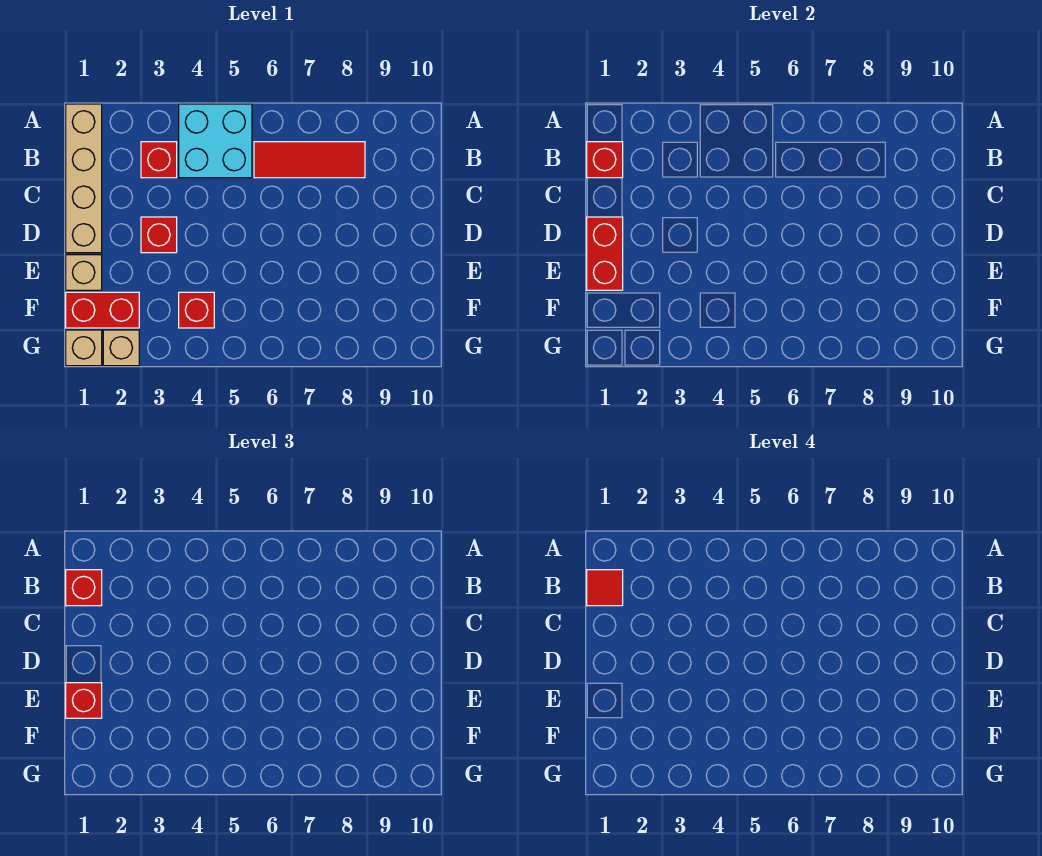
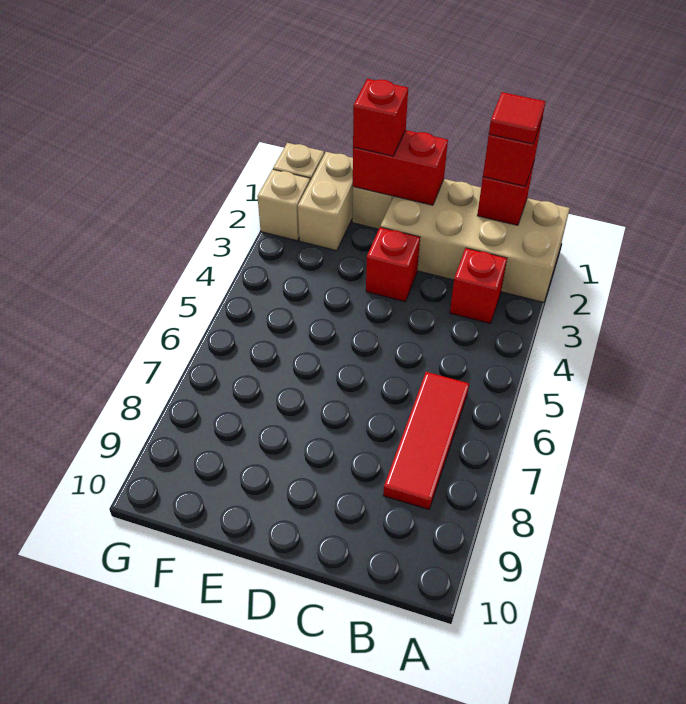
tan brick A1:D1 level 1 -> tan brick A1:D2 level 1
cyan brick A4:B5 level 1 -> none
red brick F1:F2 level 1 -> tan brick F1:F2 level 1
red brick F4 level 1 -> none

